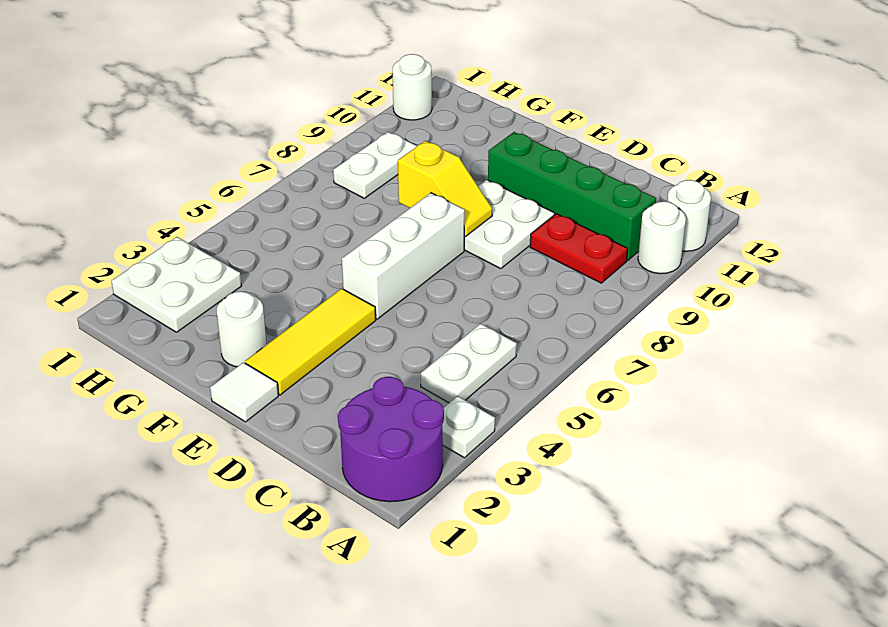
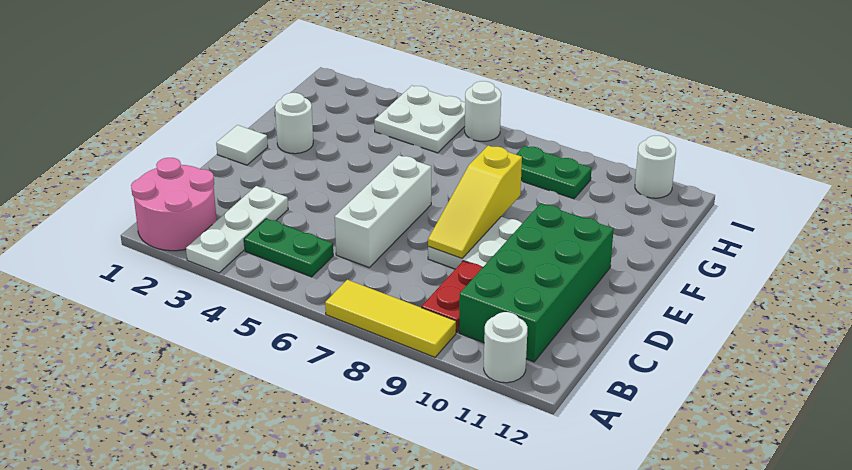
purple round brick A1:B2 level 1 -> pink round brick A1:B2 level 1
white plate A3 level 1 -> white plate A3:C3 level 1
white round brick A10 level 1 -> white round brick I6 level 1
white plate B4:B5 level 1 -> green plate B4:B5 level 1
green brick B10:E10 level 1 -> green brick B10:E11 level 1
yellow tile E2:E4 level 1 -> yellow tile A7:A9 level 1
white brick E5:E7 level 1 -> white brick C6:E6 level 1
yellow slope E8:F8 level 2 top F -> yellow slope D8:F8 level 2 top F
white plate H2:I3 level 1 -> white plate H4:I5 level 1
white plate H8:H9 level 1 -> green plate H8:H9 level 1

